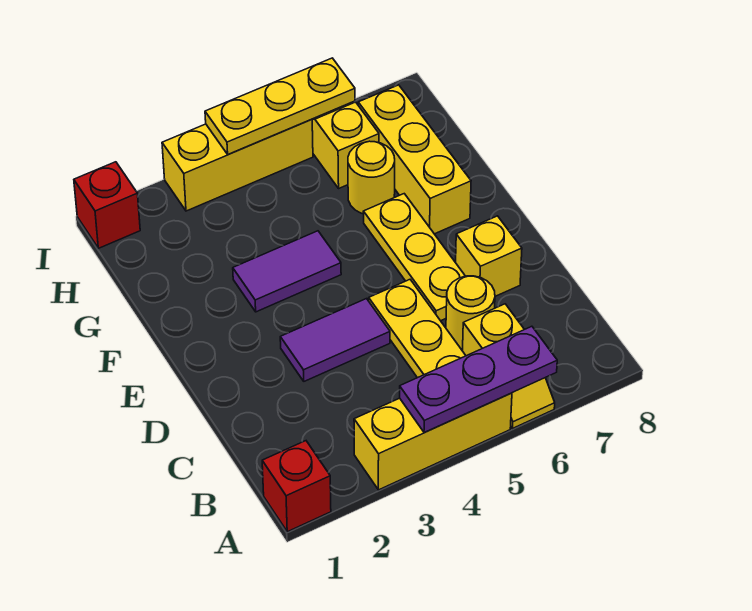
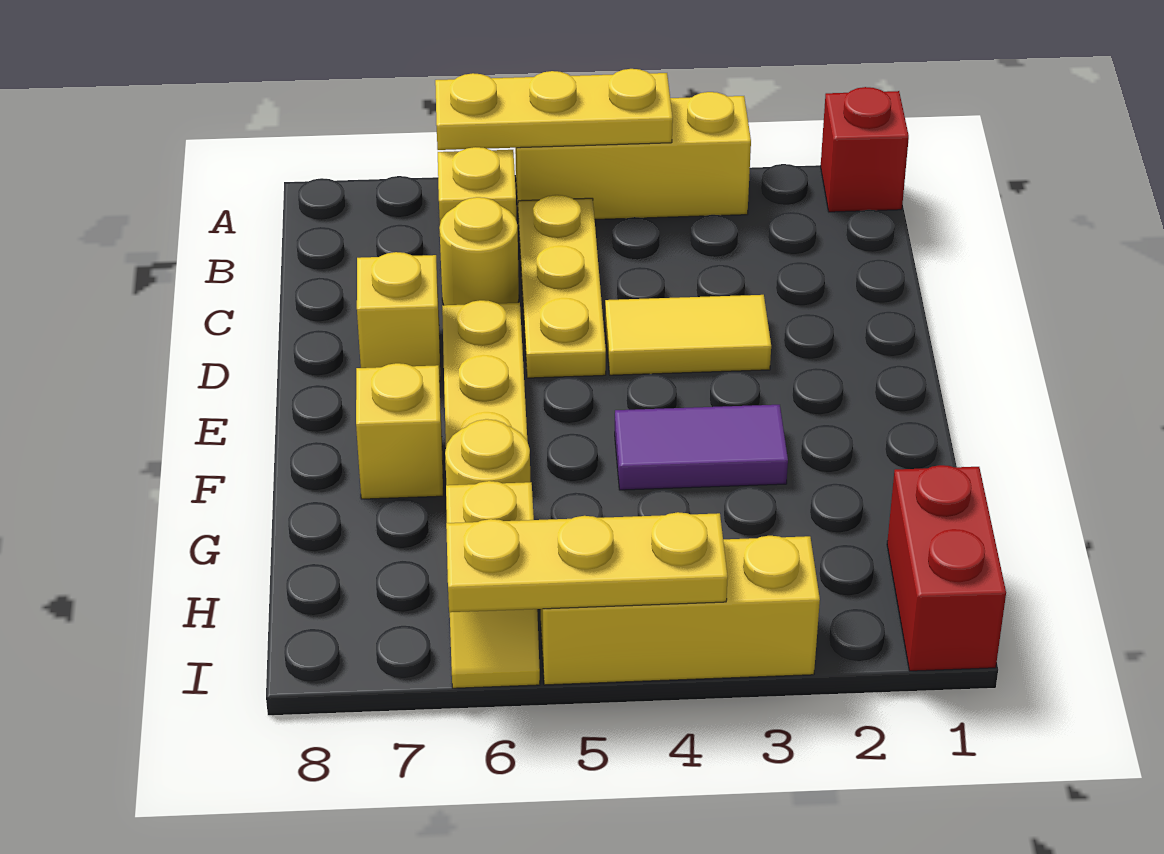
purple plate A4:A6 level 2 -> yellow plate A4:A6 level 2
purple tile D3:D4 level 1 -> yellow tile D3:D4 level 1
yellow brick F7:H7 level 1 -> yellow brick F7 level 1
red brick I1 level 1 -> red brick H1:I1 level 1

